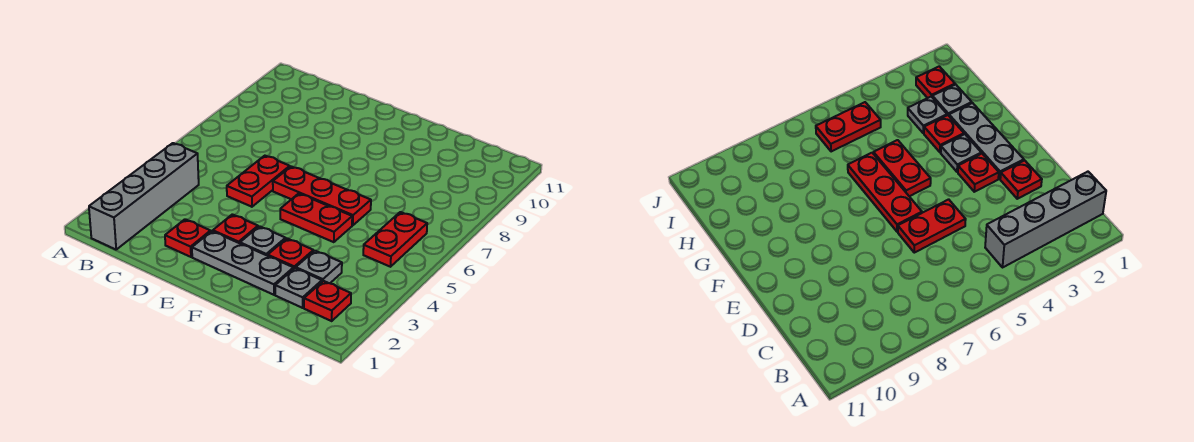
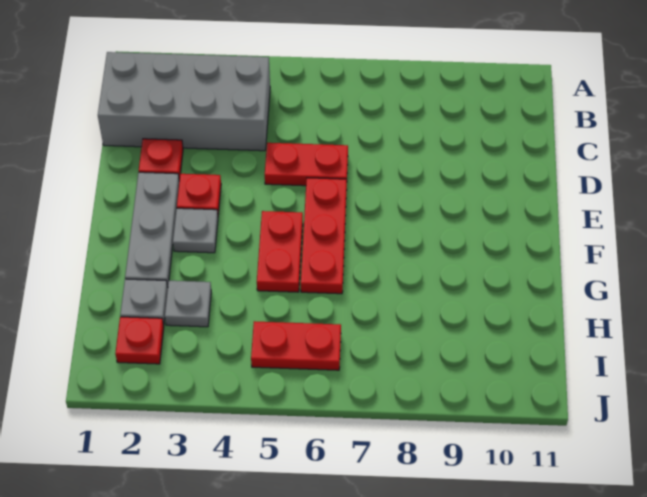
grey brick B1:B4 level 1 -> grey brick B1:C4 level 1
red plate G3 level 1 -> none

